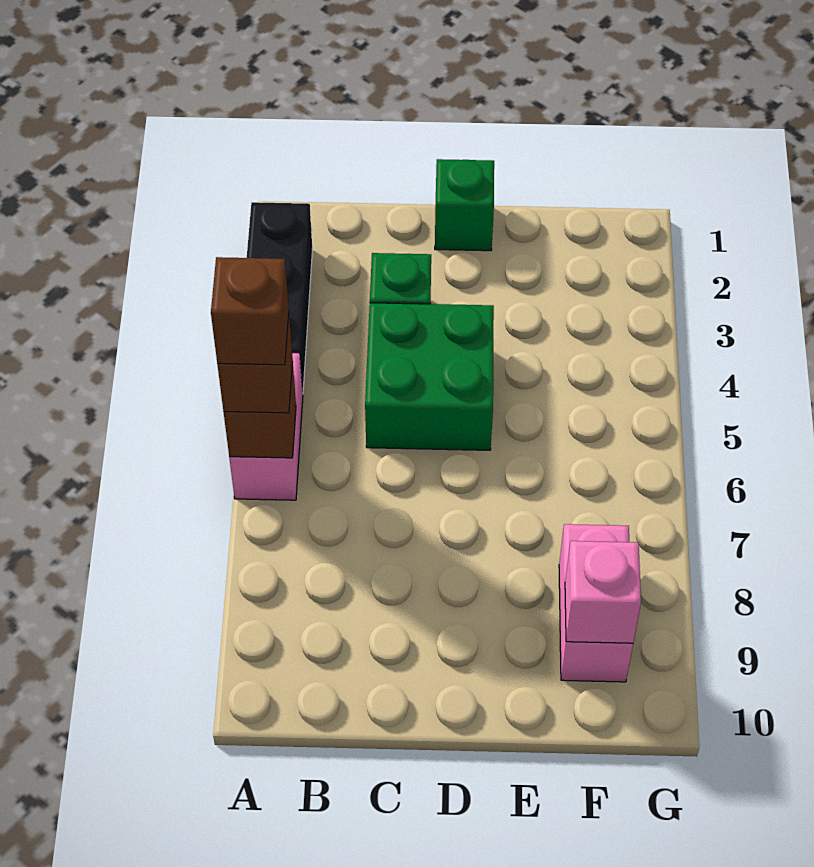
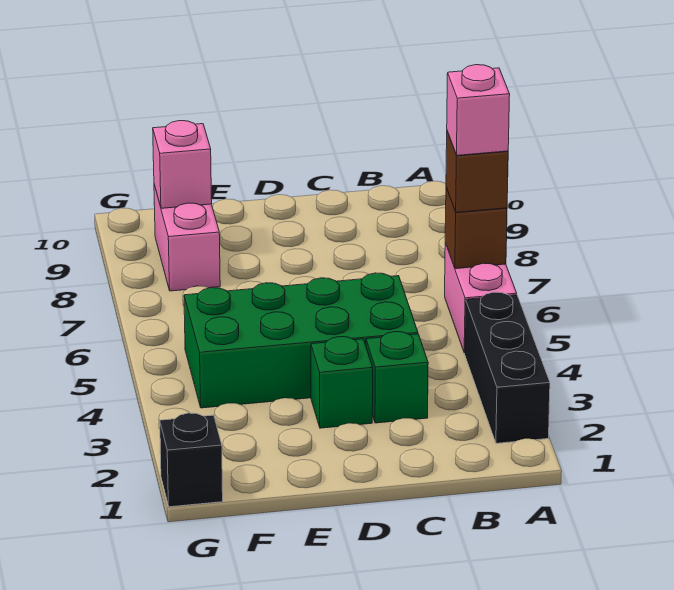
brown brick A6 level 4 -> pink brick A6 level 4
green brick C4:D5 level 1 -> green brick C4:F5 level 1
green brick D1 level 1 -> green brick D3 level 1
none -> black brick G1 level 1

